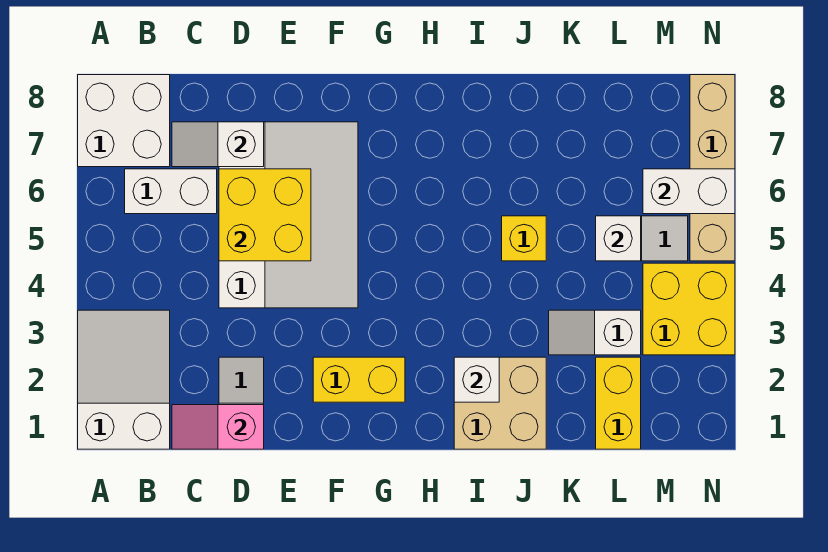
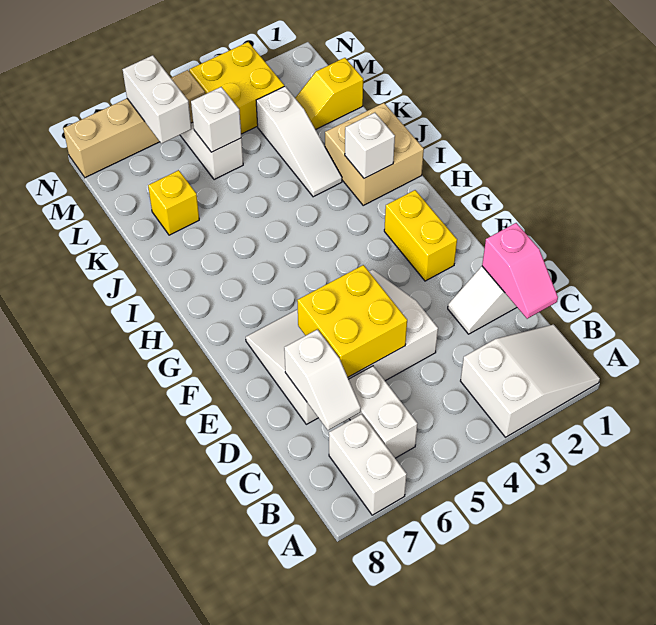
white slope A1:B3 level 1 top 1 -> white slope A1:B3 level 1 top 3
white brick A7:B8 level 1 -> white brick A7:B7 level 1
yellow brick J5 level 1 -> yellow brick K7 level 1
white slope K3:L3 level 1 top L -> white slope J3:L3 level 1 top L
yellow brick L1:L2 level 1 -> yellow slope L1:L2 level 1 top 1

